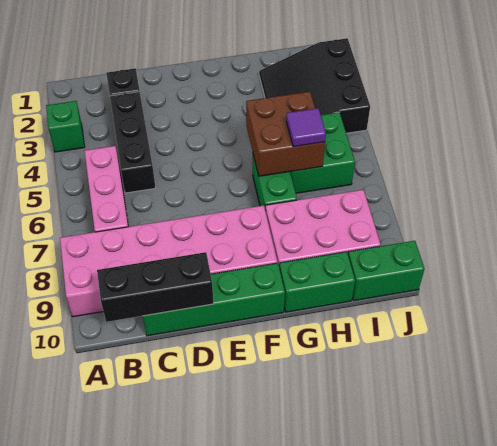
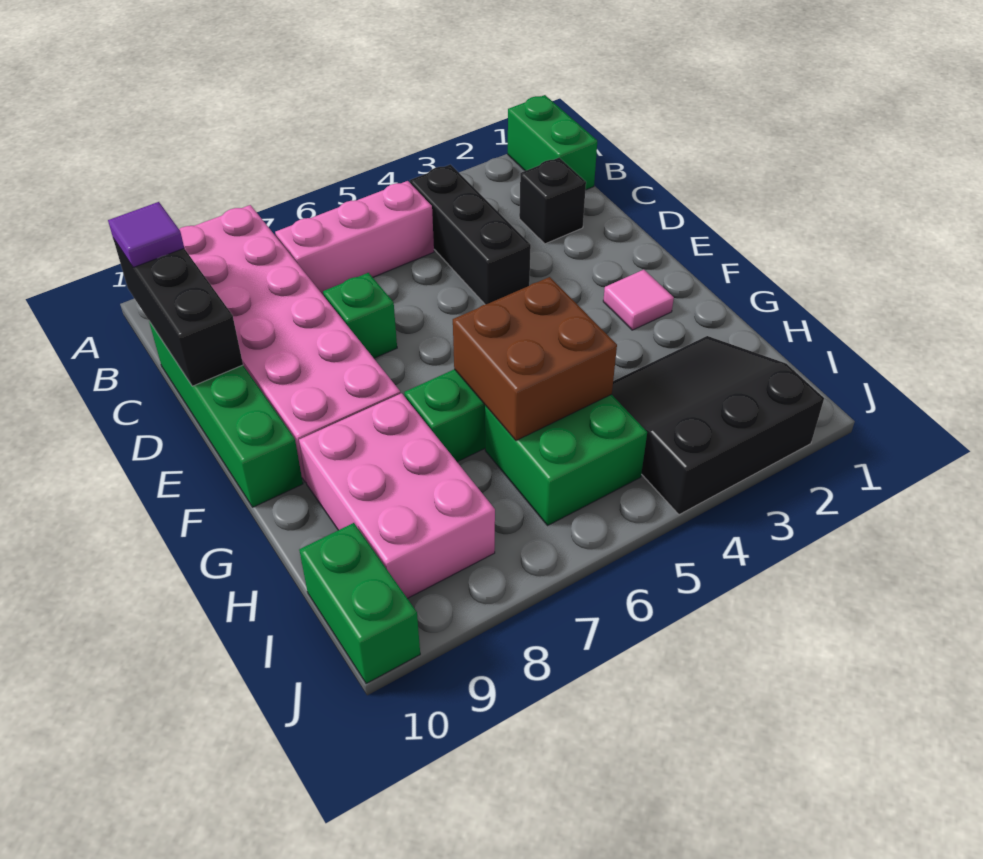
green brick A3 level 1 -> green brick D7 level 1
black brick C3:C5 level 1 -> black brick B4:D4 level 1
none -> pink tile F2 level 1
green brick G10:H10 level 1 -> green brick A1:B1 level 1
purple tile H6 level 3 -> purple tile B10 level 3

